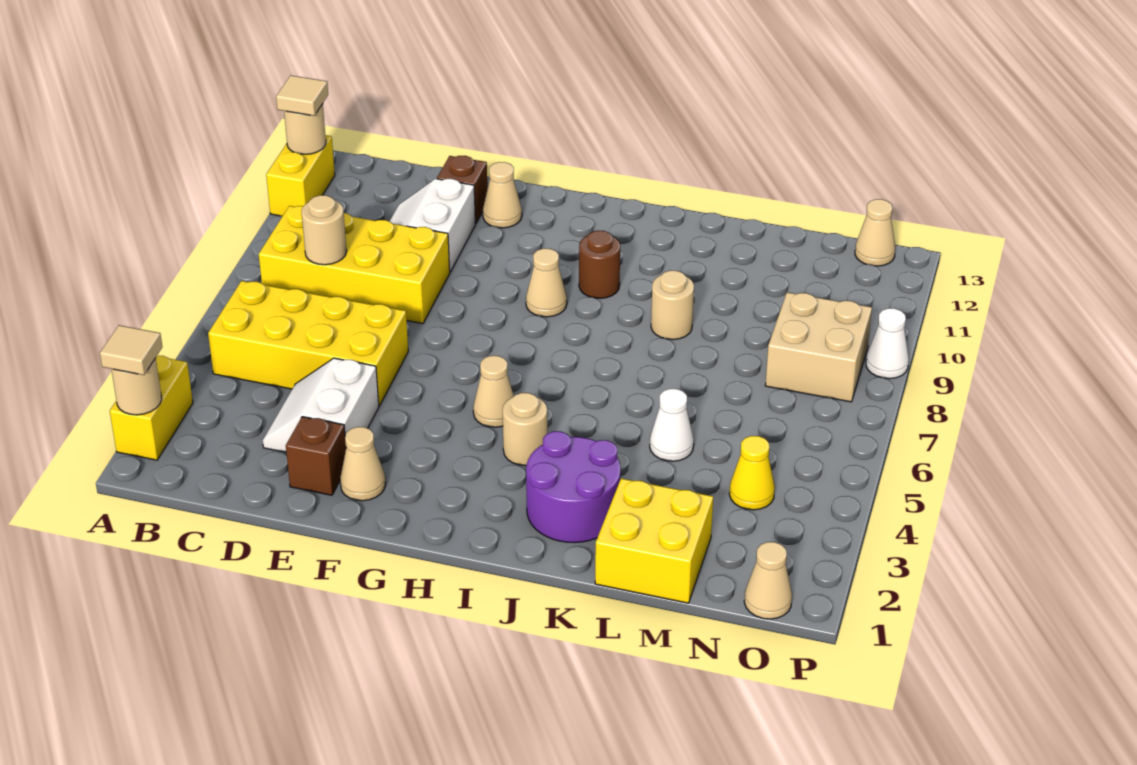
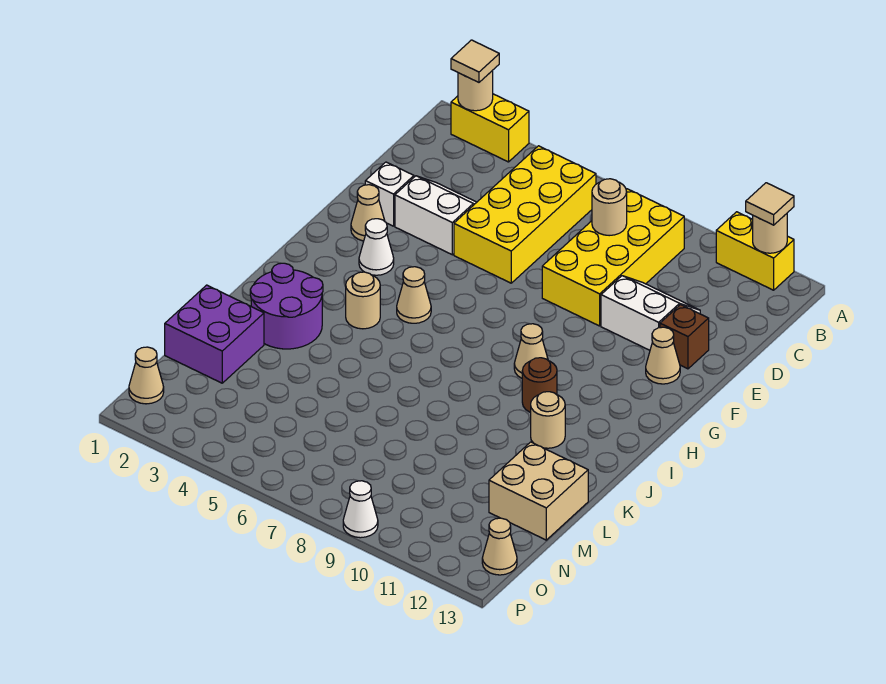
brown brick E2 level 1 -> white brick E2 level 1
tan round brick K9 level 1 -> tan round brick J11 level 1
yellow brick L1:M2 level 1 -> purple brick L1:M2 level 1
white cone L5 level 1 -> white cone G3 level 1
yellow cone N4 level 1 -> none
tan brick N8:O9 level 1 -> tan brick L12:M13 level 1

